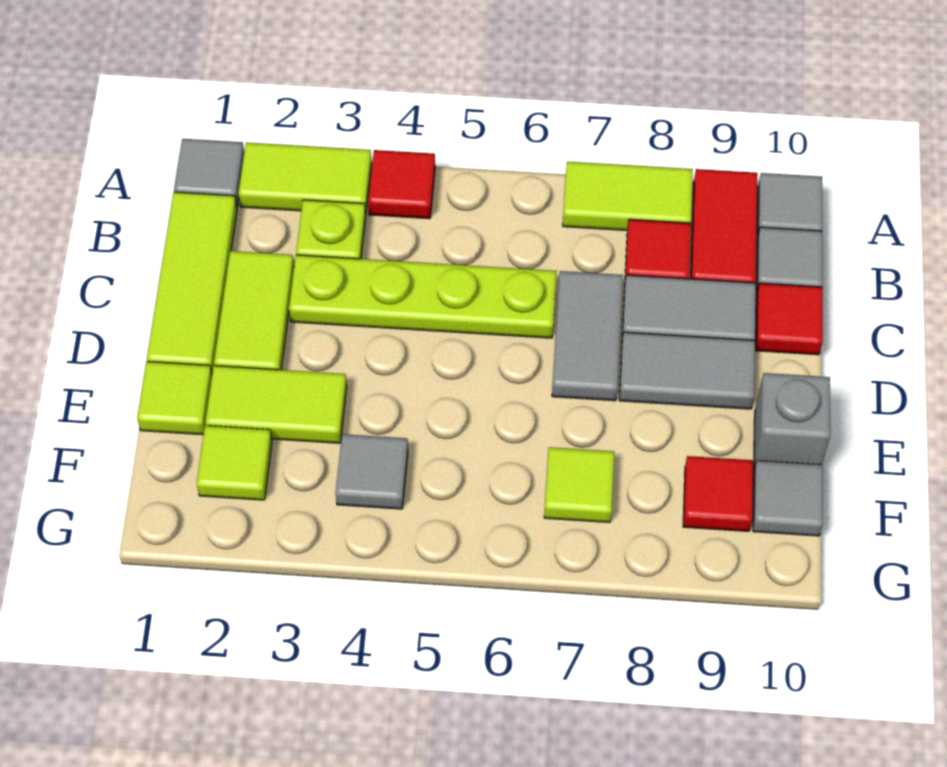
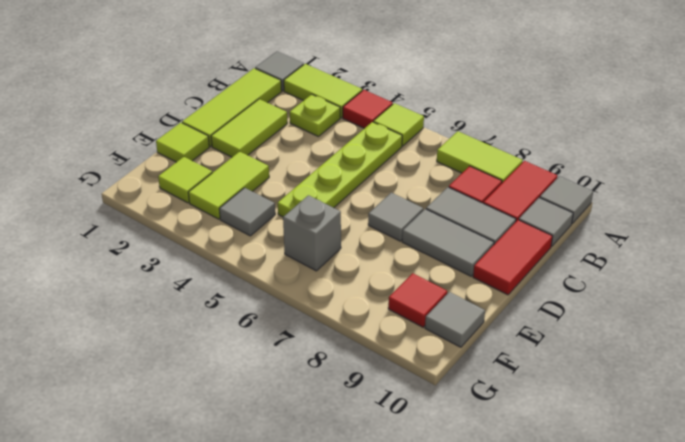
lime plate C3:C6 level 1 -> lime plate B5:E5 level 1
grey tile C7:D7 level 1 -> grey tile D7 level 1
red tile C10 level 1 -> red tile C10:D10 level 1
lime tile E2:E3 level 1 -> lime tile E3:F3 level 1
grey brick E10 level 1 -> grey brick F6 level 1
lime tile F7 level 1 -> lime tile A5 level 1

